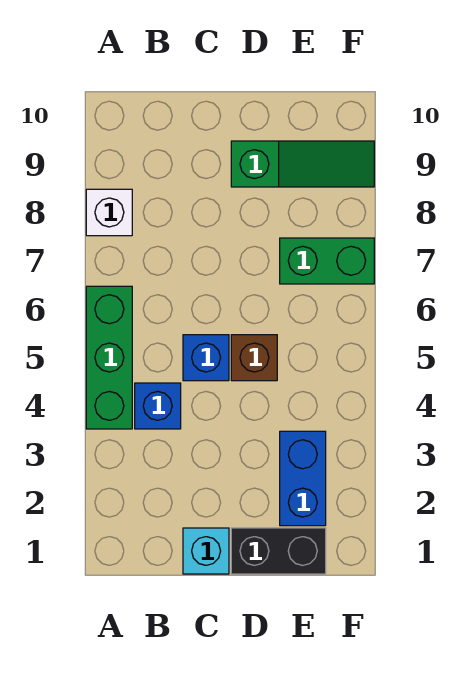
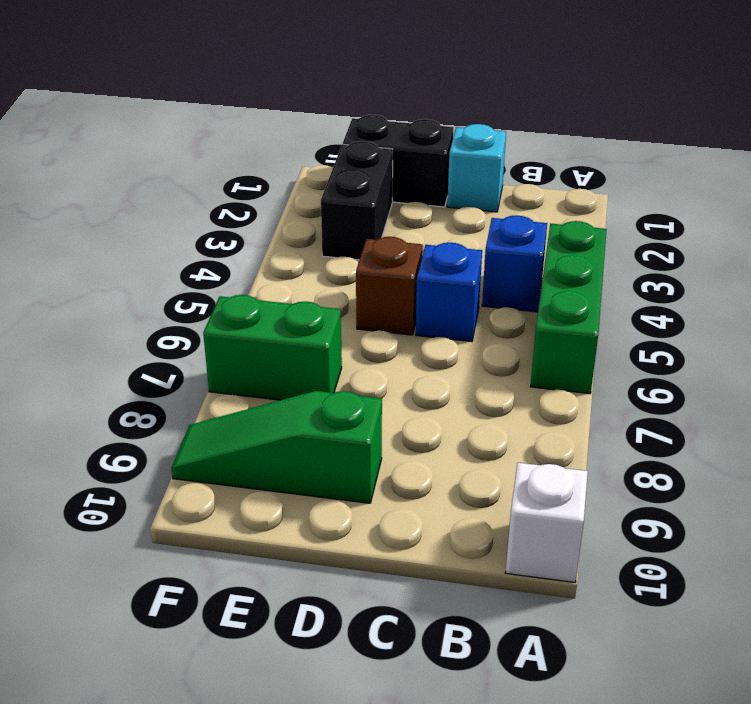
white brick A8 level 1 -> white brick A10 level 1
blue brick E2:E3 level 1 -> black brick E2:E3 level 1

